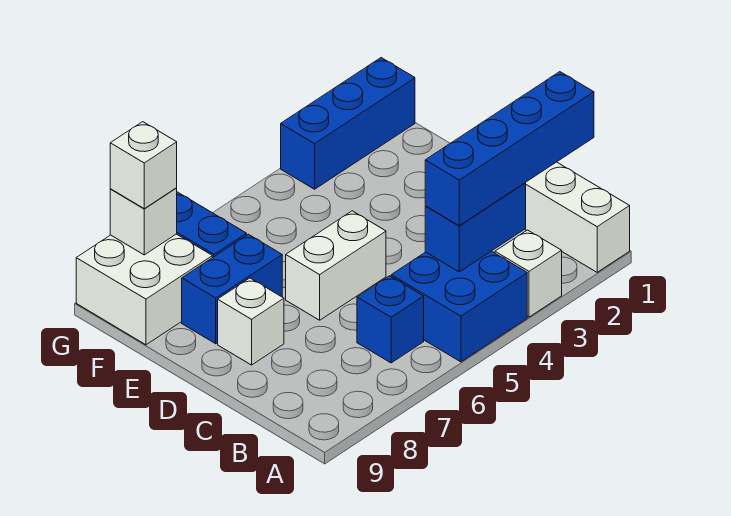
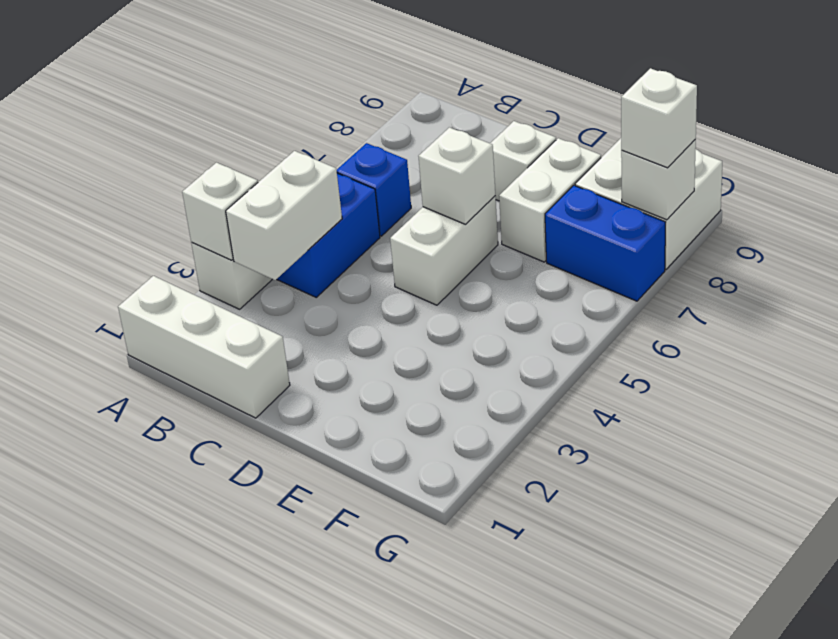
none -> white brick A3 level 2
blue brick B1:B4 level 3 -> none
blue brick B3:B4 level 2 -> white brick B3:B4 level 2
none -> white brick D6 level 2
blue brick E7:E8 level 1 -> white brick E7:E8 level 1
blue brick G1:G3 level 1 -> none

